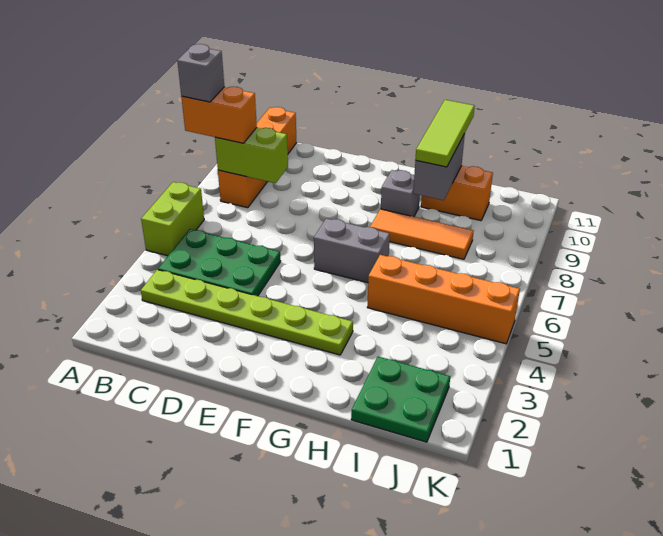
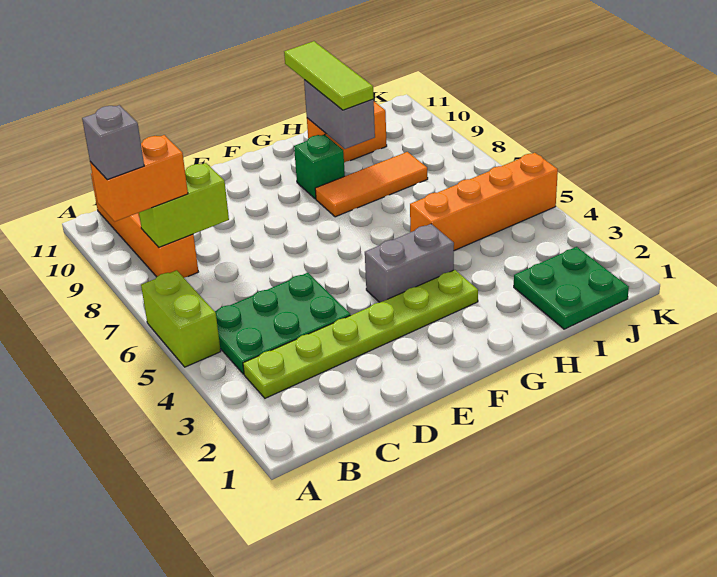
grey brick F6:G6 level 1 -> grey brick F4:G4 level 1
grey brick G9 level 1 -> green brick G9 level 1

